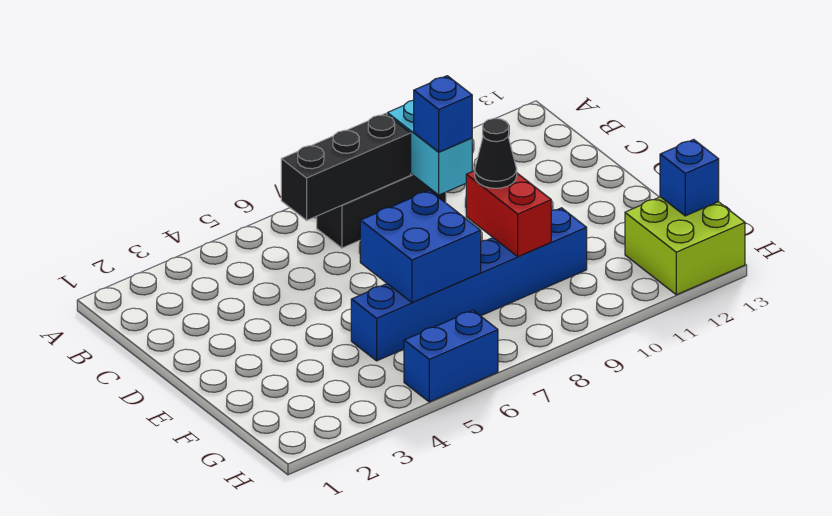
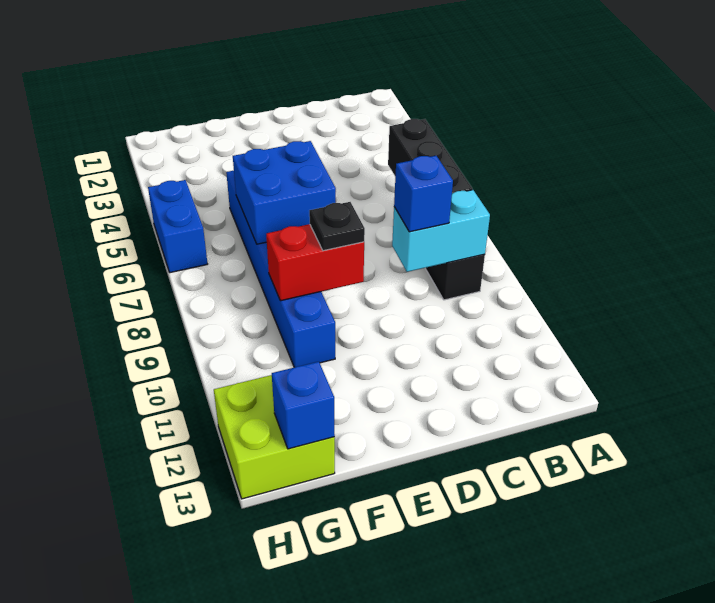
black cone E9 level 3 -> black plate E9 level 3

